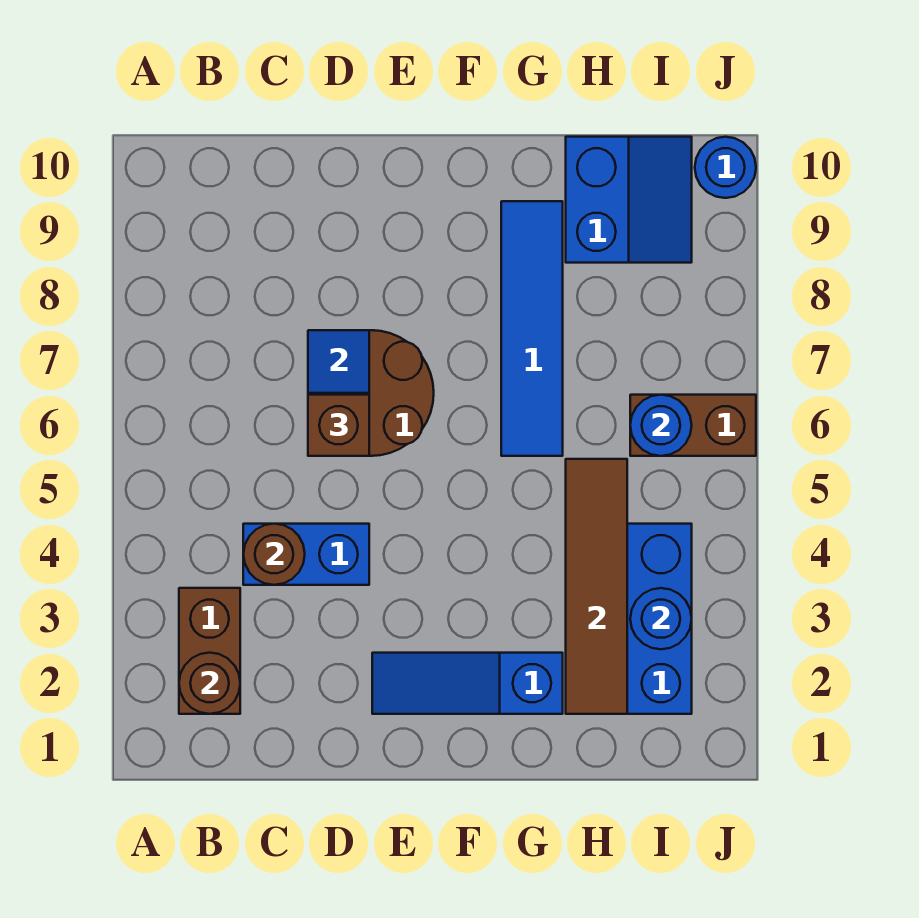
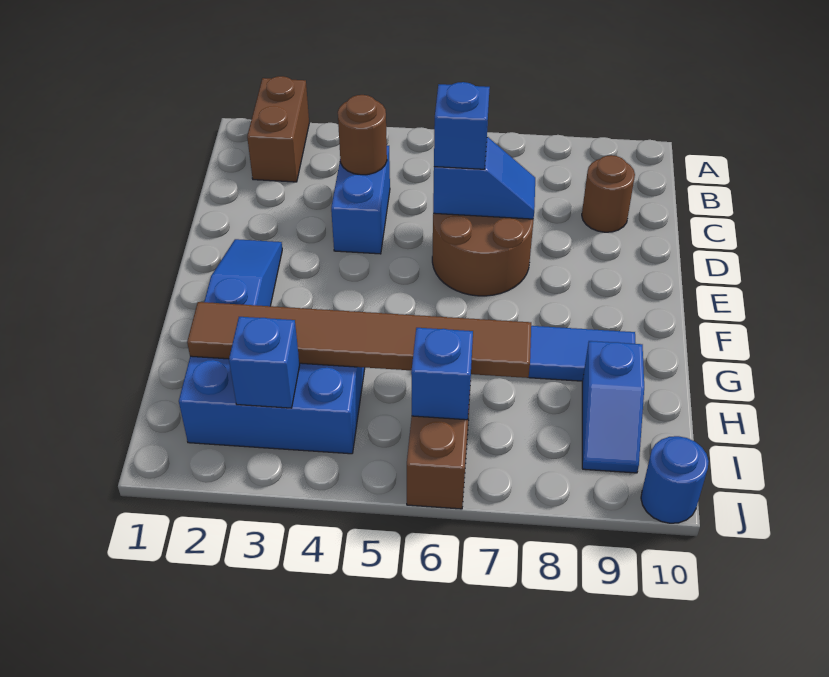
brown brick B2:B3 level 1 -> brown brick A2:B2 level 1
brown round brick B2 level 2 -> brown round brick C9 level 1
brown brick D6 level 3 -> blue brick D6 level 3
brown tile H2:H5 level 2 -> brown tile H2:H7 level 2
blue slope H9:I10 level 1 top H -> blue slope H9:I9 level 1 top H
blue round brick I3 level 2 -> blue brick I3 level 2
blue round brick I6 level 2 -> blue brick I6 level 2

